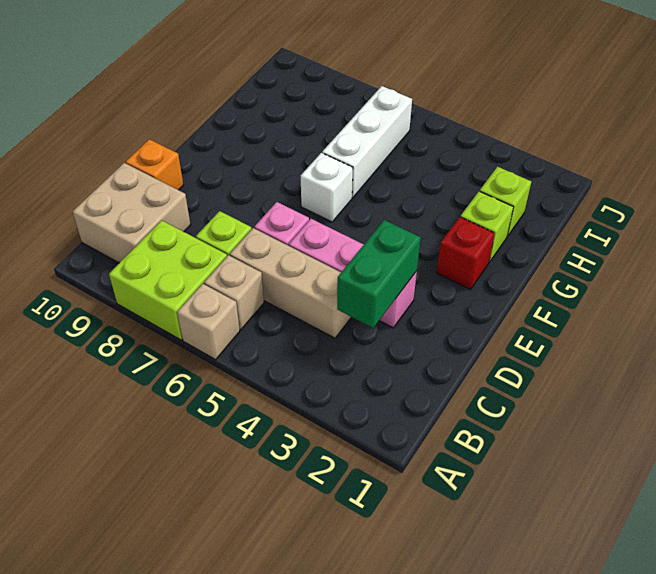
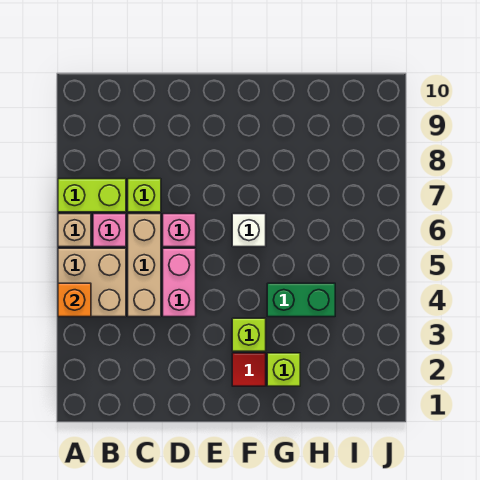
lime brick A7:B8 level 1 -> lime brick A7:B7 level 1
tan brick B6 level 1 -> pink brick B6 level 1
tan brick B9:C10 level 1 -> tan brick A4:B5 level 1
green brick C3:D3 level 2 -> green brick G4:H4 level 1
pink brick D3:D5 level 1 -> pink brick D4:D5 level 1
orange brick D10 level 1 -> orange brick A4 level 2
red brick F2 level 1 -> red tile F2 level 1
white brick G6:I6 level 1 -> none
lime brick H2 level 1 -> lime brick F3 level 1

